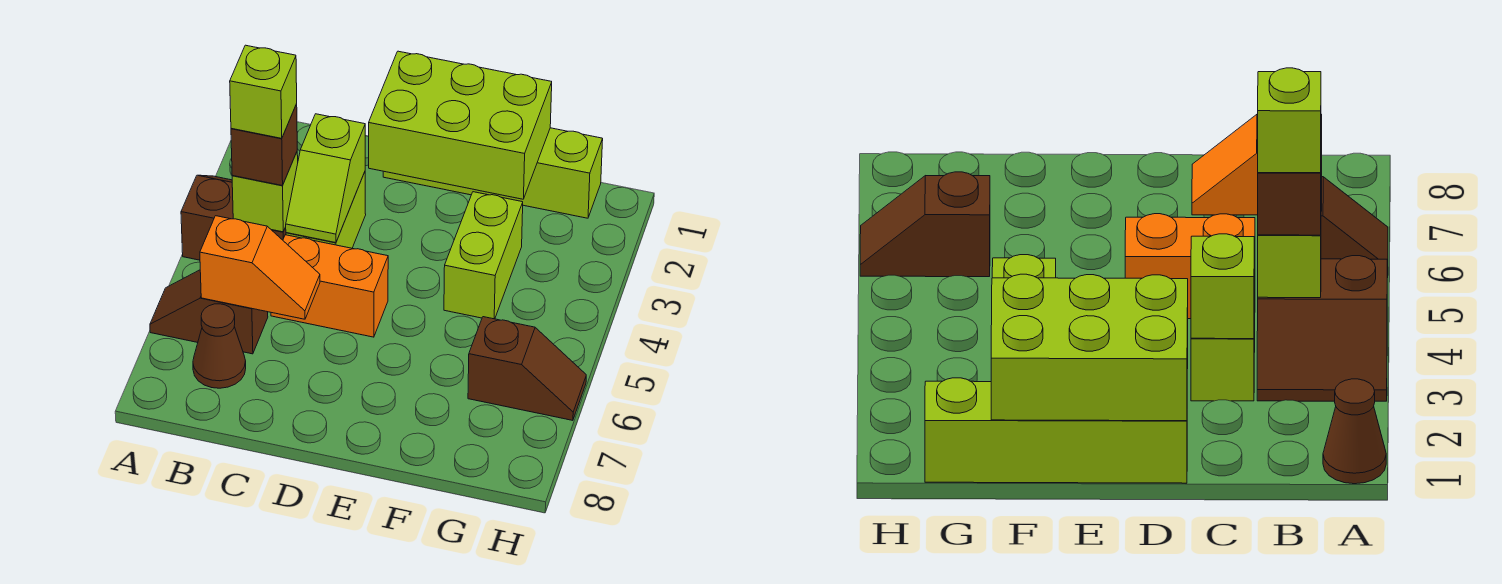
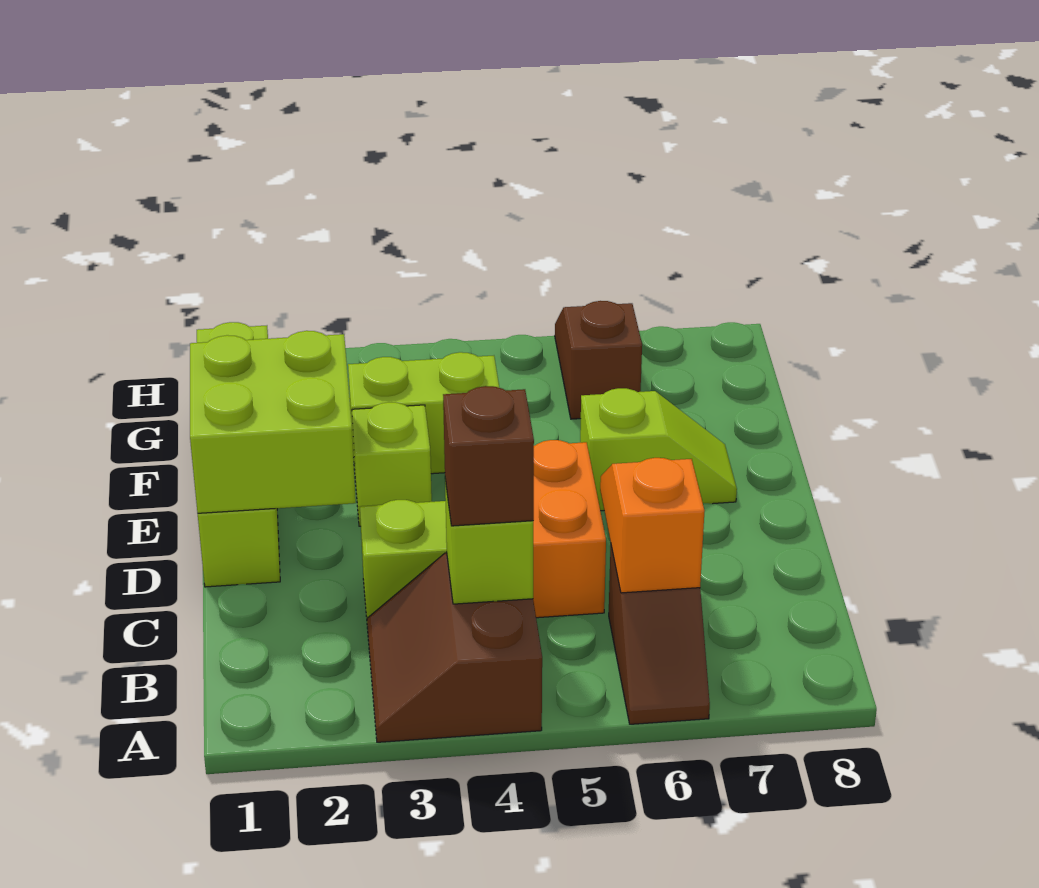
brown cone A1 level 1 -> none
lime brick B4 level 4 -> lime brick E3 level 1
brown cone B7 level 1 -> none
lime slope C3:C4 level 2 top 3 -> lime slope E6:E7 level 1 top 6
lime brick D1:F2 level 2 -> lime brick D1:E2 level 2

